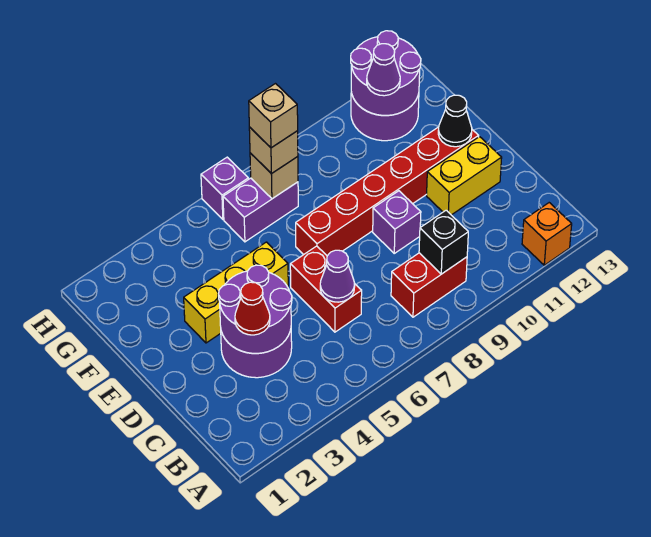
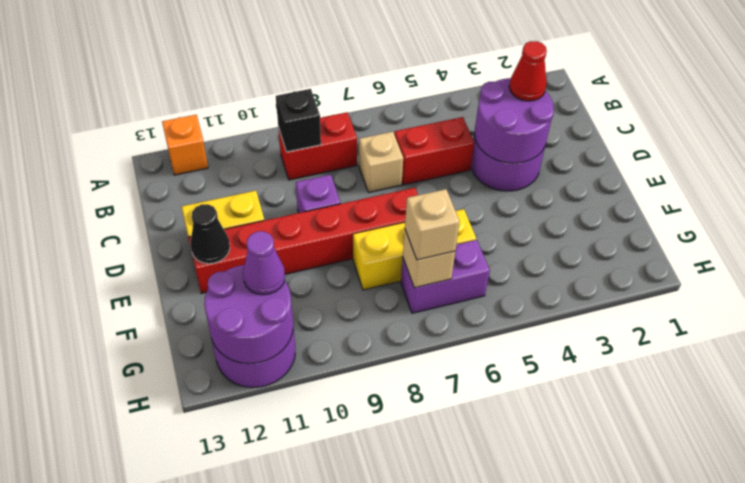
red brick C6:D6 level 1 -> red brick C5:C6 level 1
purple cone C6 level 2 -> none
yellow brick E3:E5 level 1 -> yellow brick F6:F8 level 1
tan brick G7 level 4 -> tan brick C7 level 1
purple brick H6 level 1 -> none

